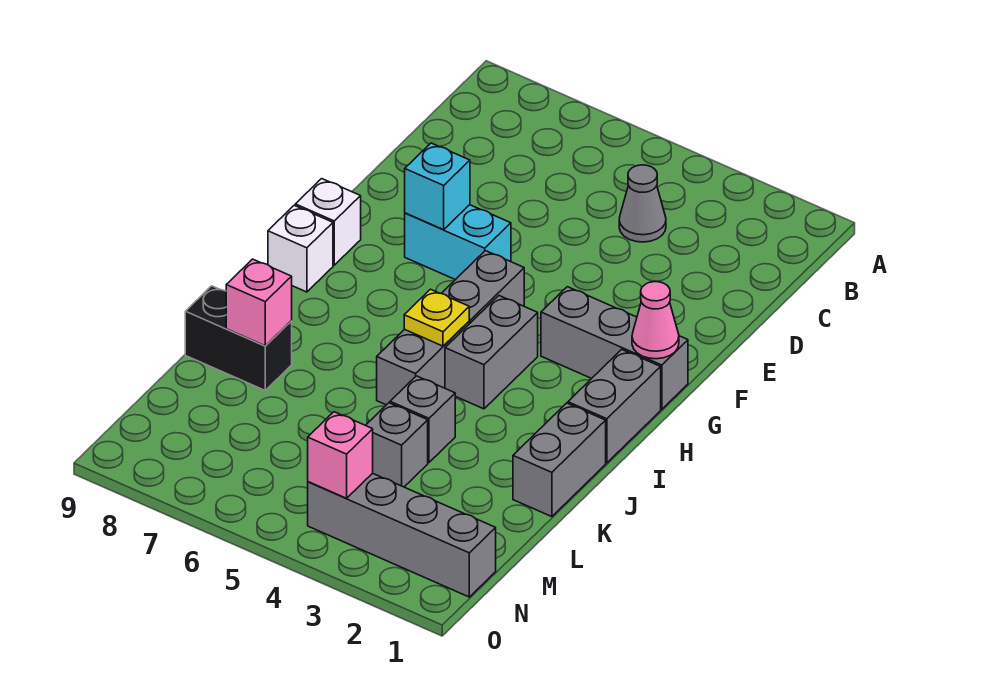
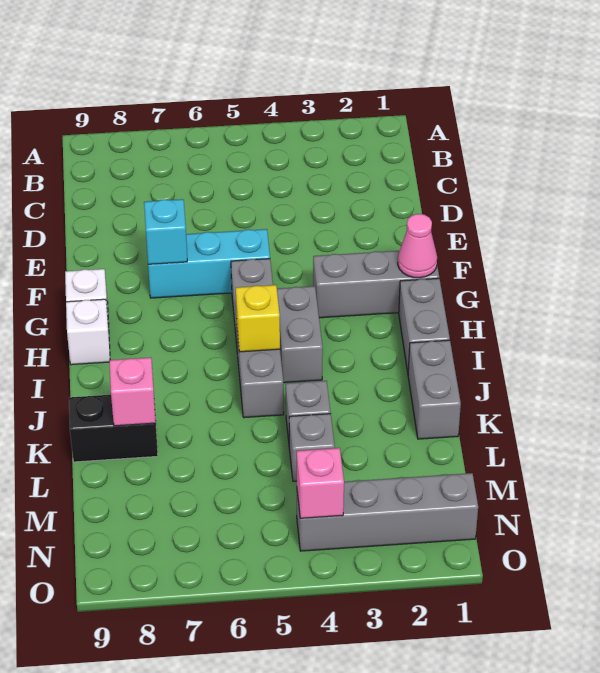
grey cone C4 level 1 -> none
cyan brick F6:F7 level 1 -> cyan brick F5:F7 level 1
yellow plate I5 level 2 -> yellow brick I5 level 2

